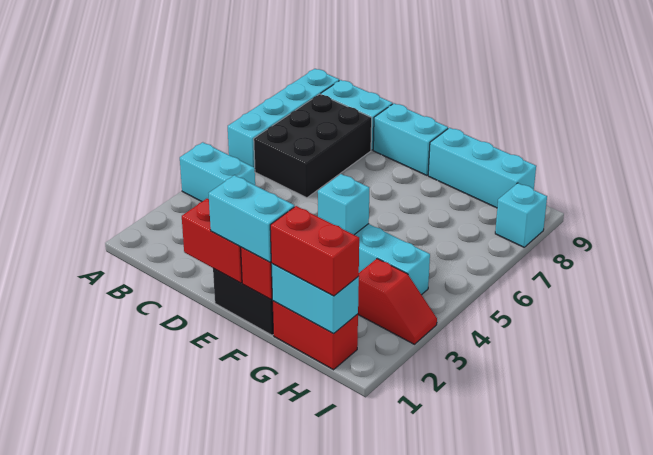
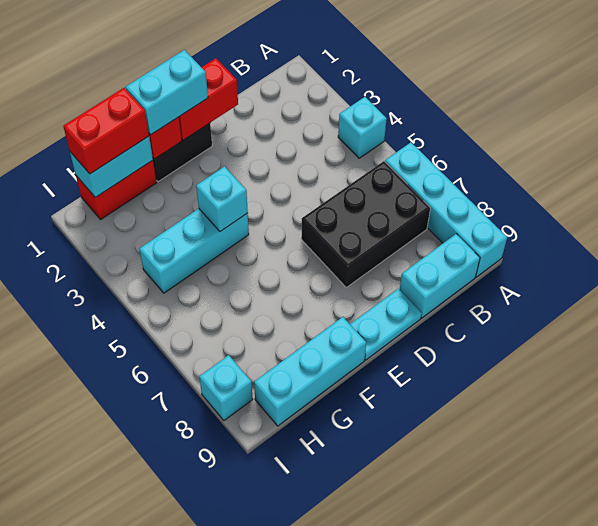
cyan brick A4:B4 level 1 -> cyan brick A4 level 1
black brick B6:C8 level 1 -> black brick B6:D7 level 1
cyan brick D9:E9 level 1 -> cyan plate D9:E9 level 1
red slope H3:I3 level 1 top H -> none

